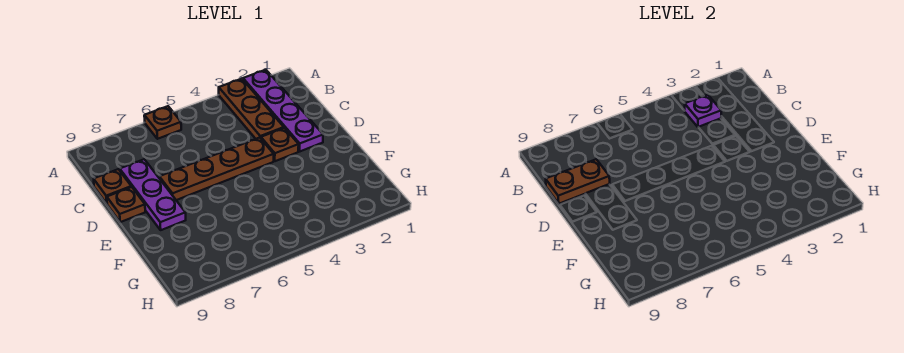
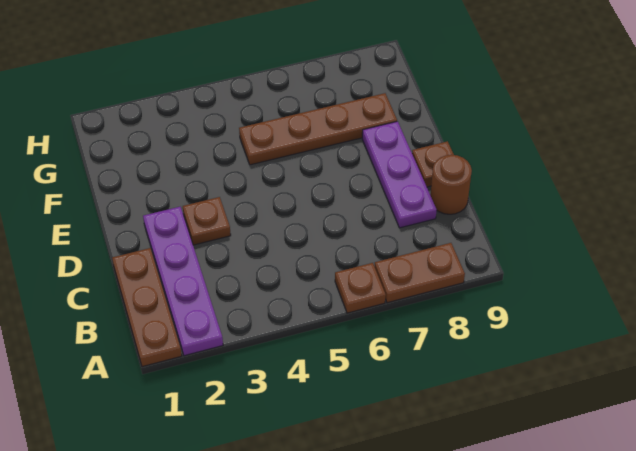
brown plate A3:C3 level 1 -> brown plate A1:C1 level 1
purple plate B3 level 2 -> none
brown plate C8:C9 level 2 -> brown plate A7:A8 level 1
brown plate C9 level 1 -> brown round brick C9 level 1
brown plate D4:D7 level 1 -> brown plate F5:F8 level 1

